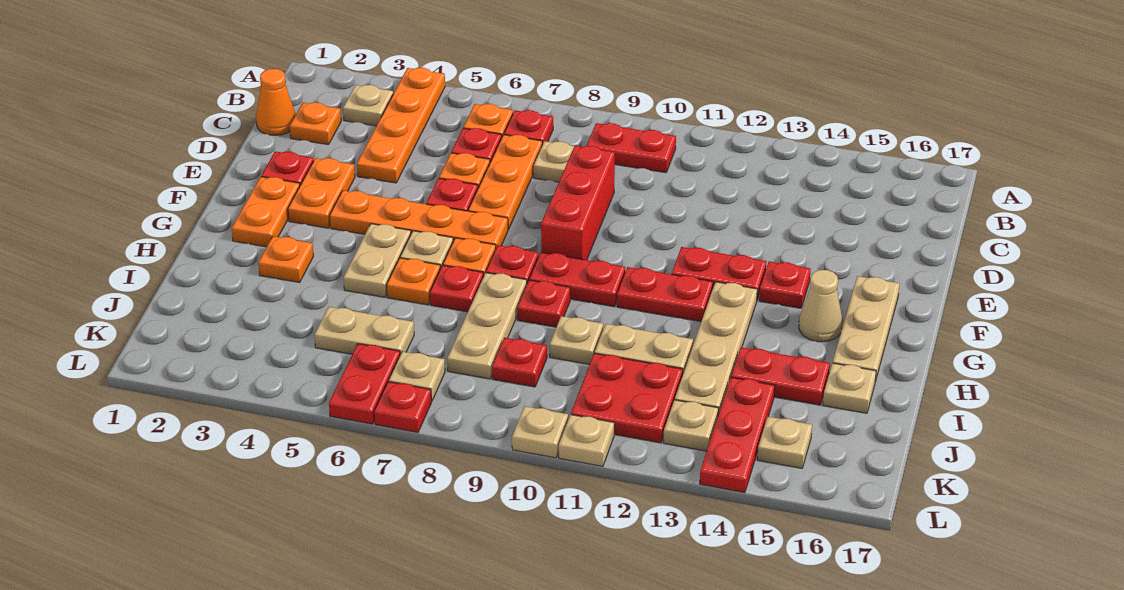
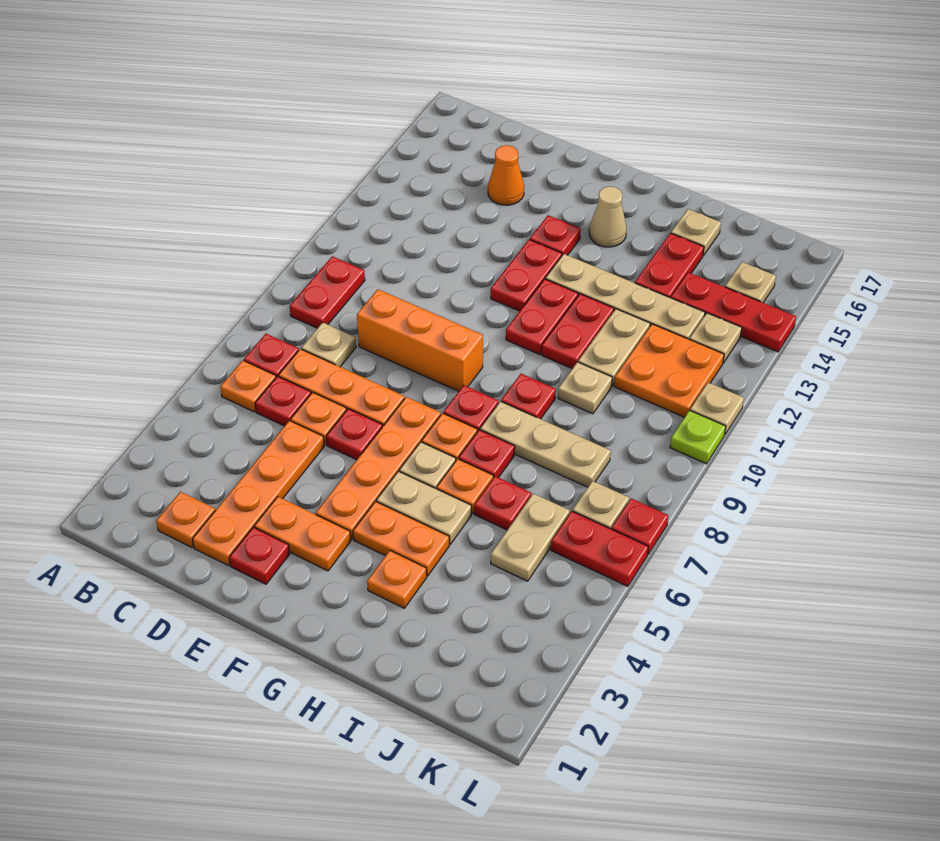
orange plate A4:D4 level 1 -> orange plate D2:D5 level 1
tan plate B3 level 1 -> none
orange cone C1 level 1 -> orange cone D15 level 1
red brick D9:F9 level 1 -> orange brick D9:F9 level 1
orange plate F2:G2 level 1 -> orange plate G4:H4 level 1
tan plate F16:H16 level 1 -> none
red plate G9:G10 level 1 -> red plate H11:H12 level 1
red plate J9 level 1 -> red plate I6 level 1
red plate J11:K12 level 1 -> orange plate J11:K12 level 1
tan plate L10 level 1 -> lime plate L10 level 1

